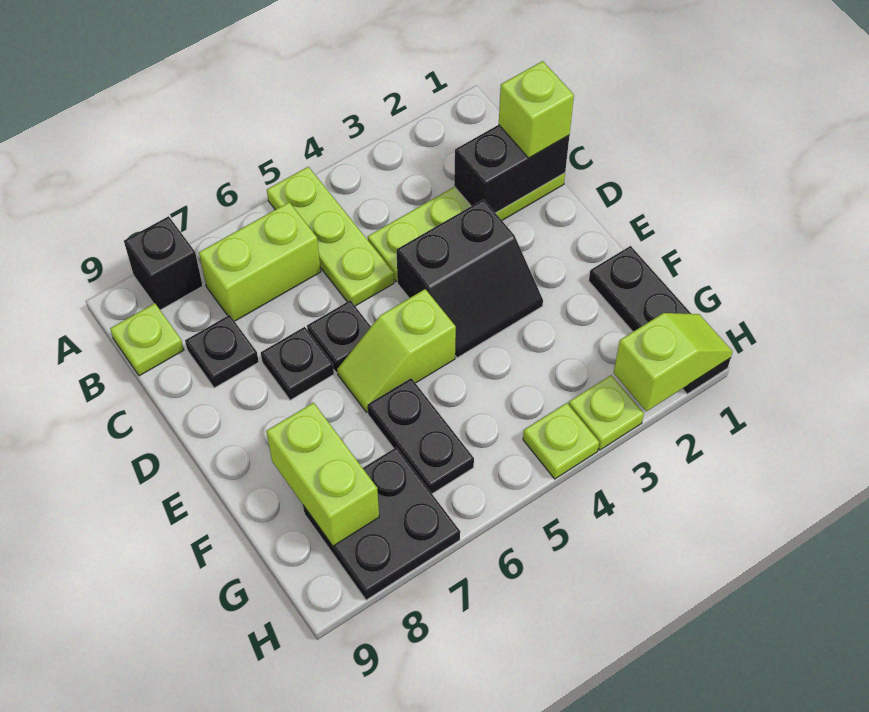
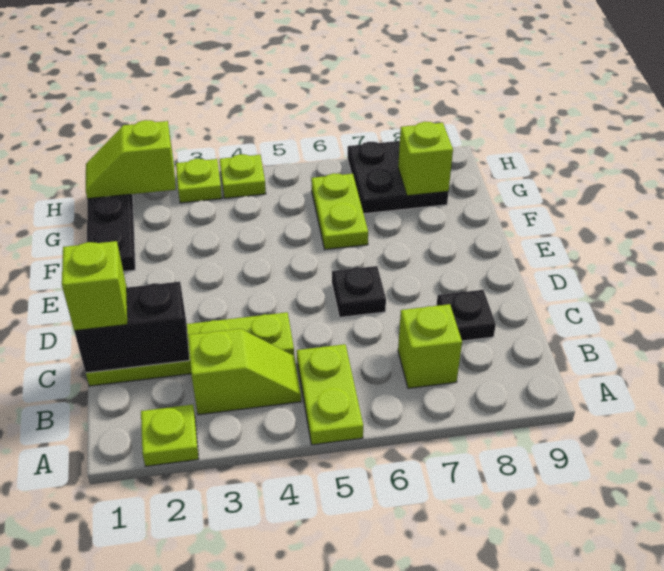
lime plate A5:C5 level 1 -> lime plate A5:B5 level 1
black brick A8 level 1 -> none
lime brick B6:B7 level 1 -> lime brick B7 level 1
lime plate B9 level 1 -> lime plate A2 level 1
black slope D3:E4 level 1 top D -> none
black plate D7 level 1 -> none
lime slope E5:E6 level 1 top 5 -> lime slope B3:B4 level 1 top 3
black plate F6:G6 level 1 -> lime plate F6:G6 level 1
lime brick F8:G8 level 2 -> lime brick G8 level 2

